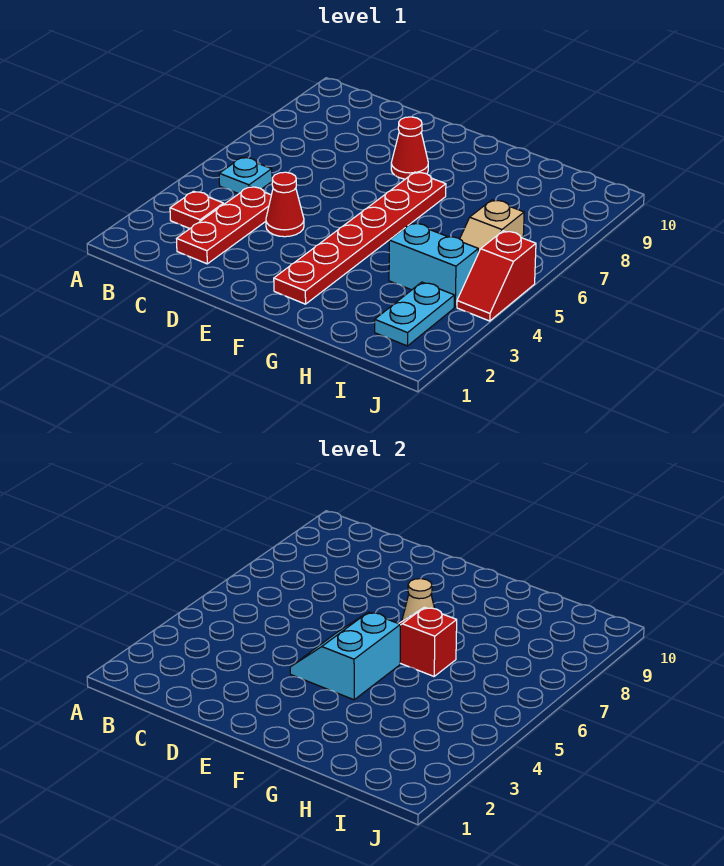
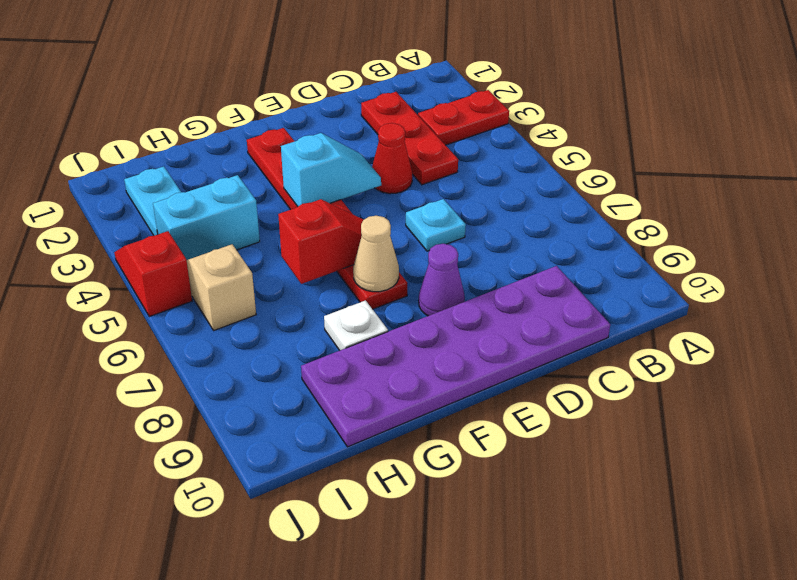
red plate B3 level 1 -> red plate A3:B3 level 1
cyan plate B5 level 1 -> cyan plate D6 level 1
none -> purple plate C9:H10 level 1
cyan slope E4:F5 level 2 top F -> cyan slope E4:F4 level 2 top F
red cone E8 level 1 -> purple cone E8 level 1
none -> white plate G8 level 1

